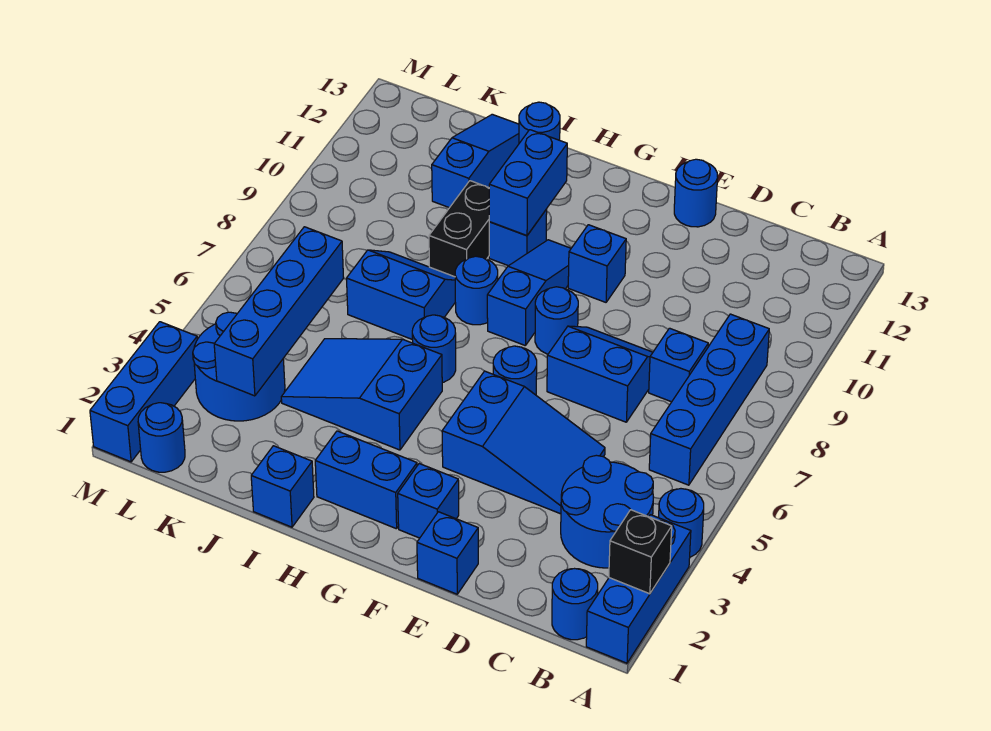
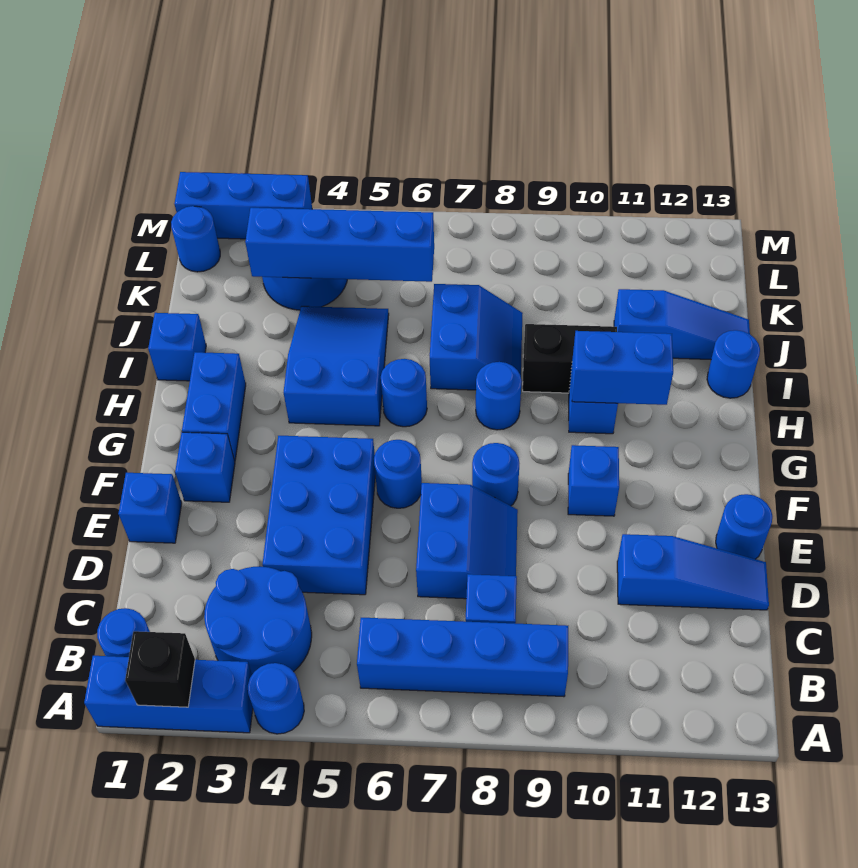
blue slope D4:F5 level 1 top F -> blue brick D4:F5 level 1
blue slope G8:G10 level 1 top 8 -> blue slope D11:D13 level 1 top 11

